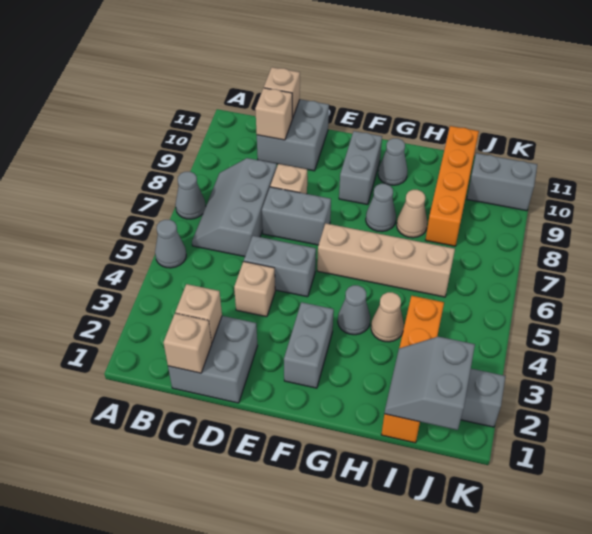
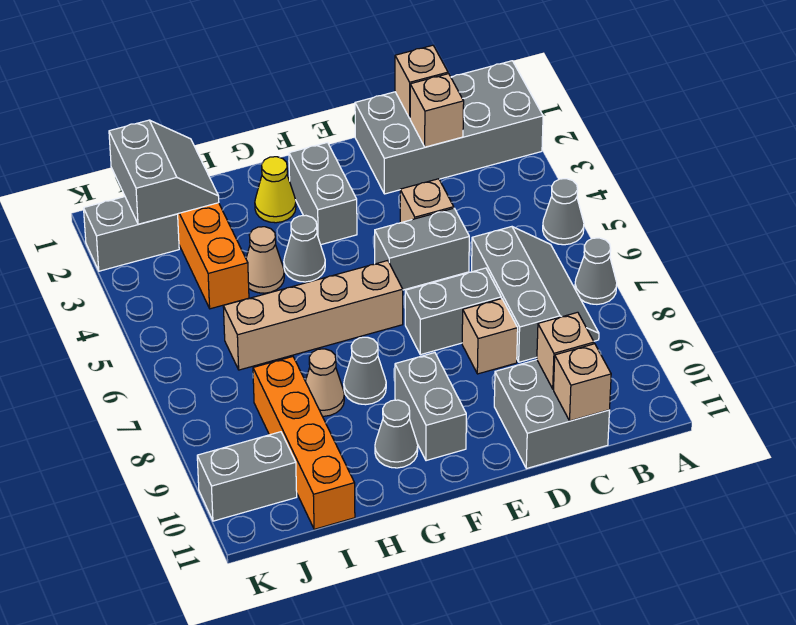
grey brick C1:D2 level 1 -> grey brick A1:D2 level 1
none -> yellow cone G2 level 1

